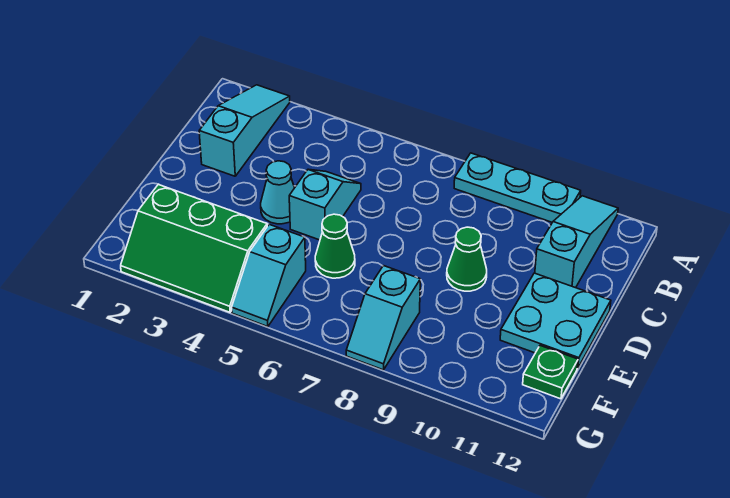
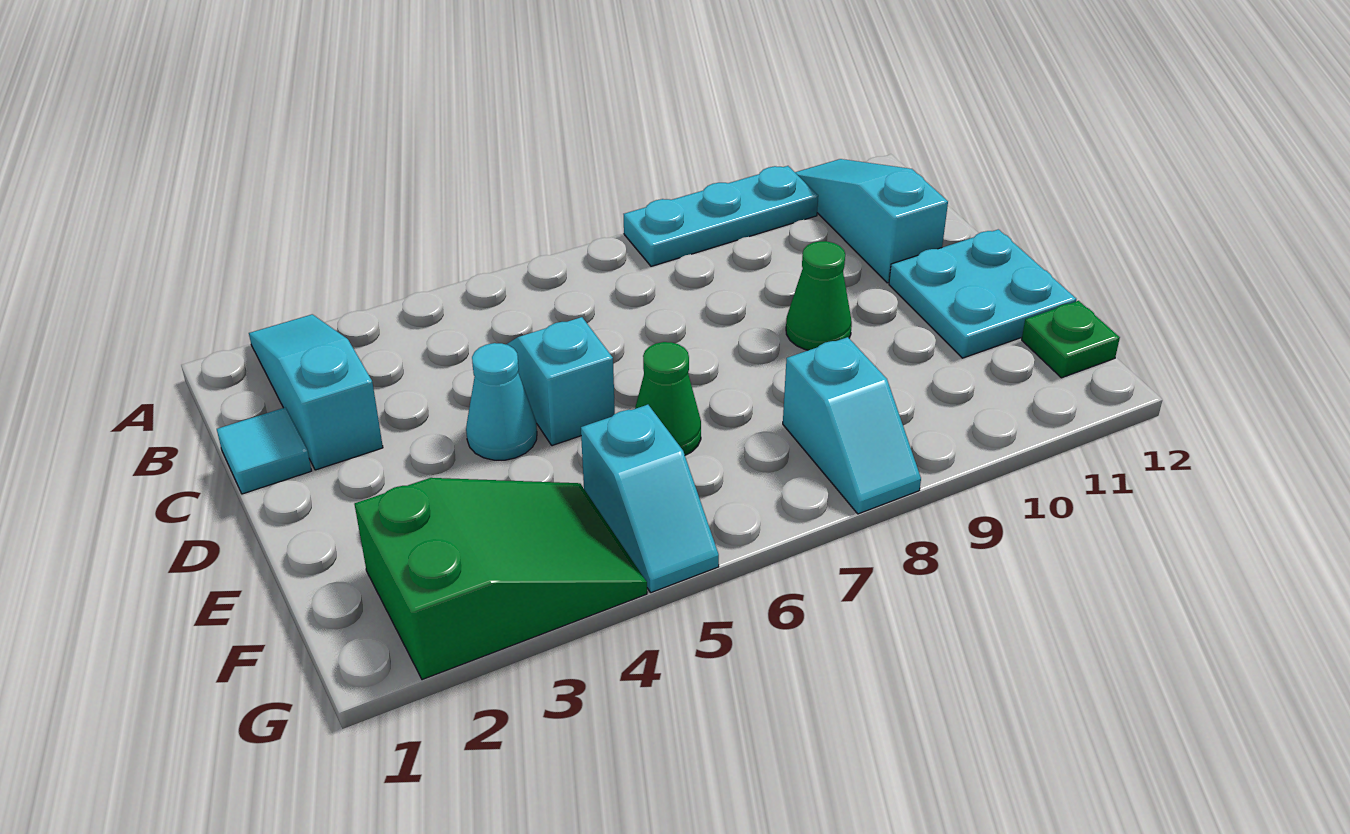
none -> cyan tile C1 level 1
green slope F2:G4 level 1 top F -> green slope F2:G4 level 1 top 2

